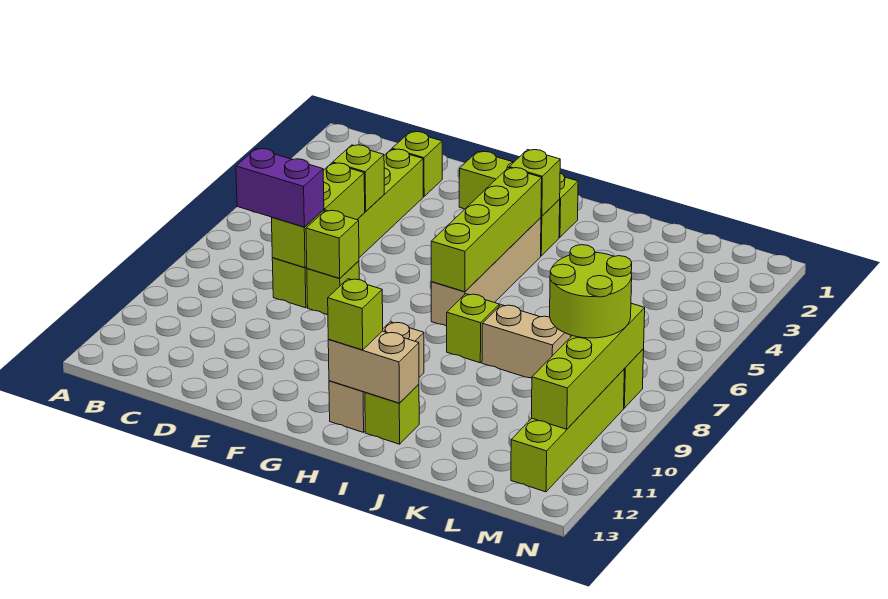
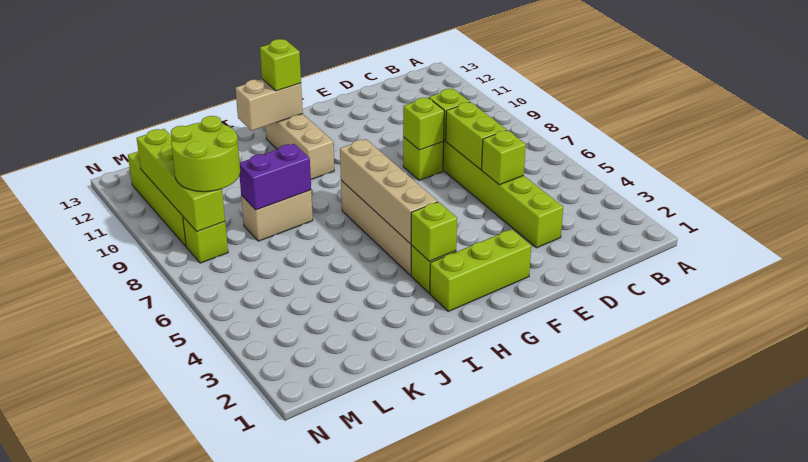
purple brick C8:D8 level 3 -> purple brick J8:K8 level 2
lime brick D2 level 1 -> none
lime brick H4:H7 level 2 -> tan brick H4:H7 level 2
lime brick I8 level 1 -> none
lime brick I12 level 1 -> none

